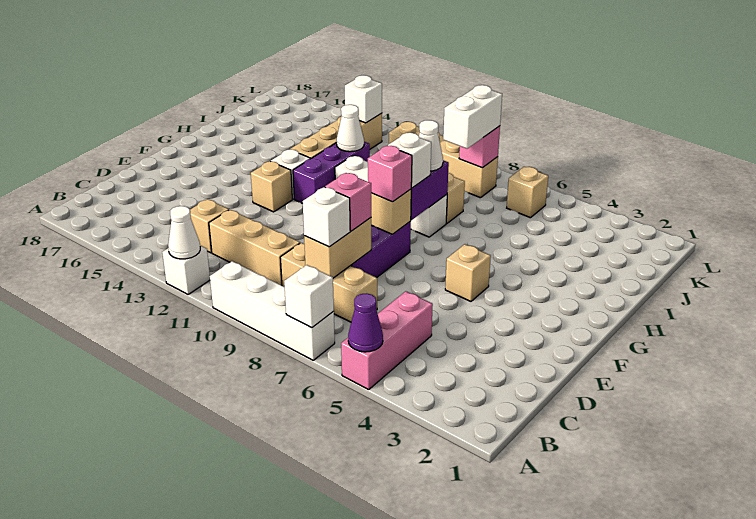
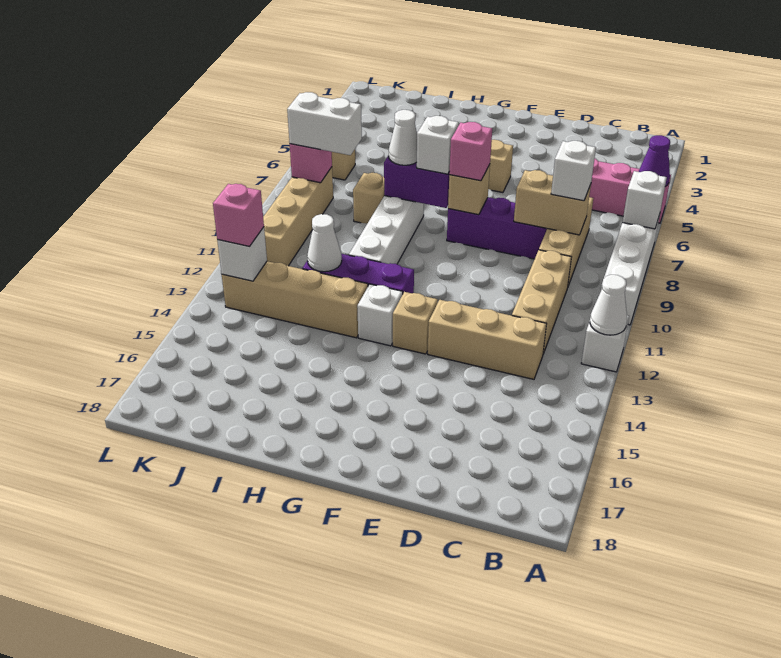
tan brick C13 level 1 -> tan brick C13:E13 level 1
pink brick D8 level 3 -> pink brick K13 level 3

